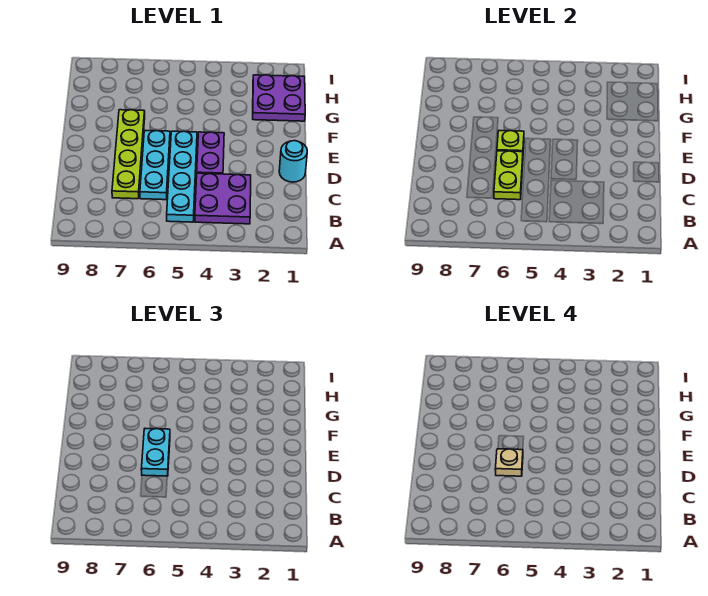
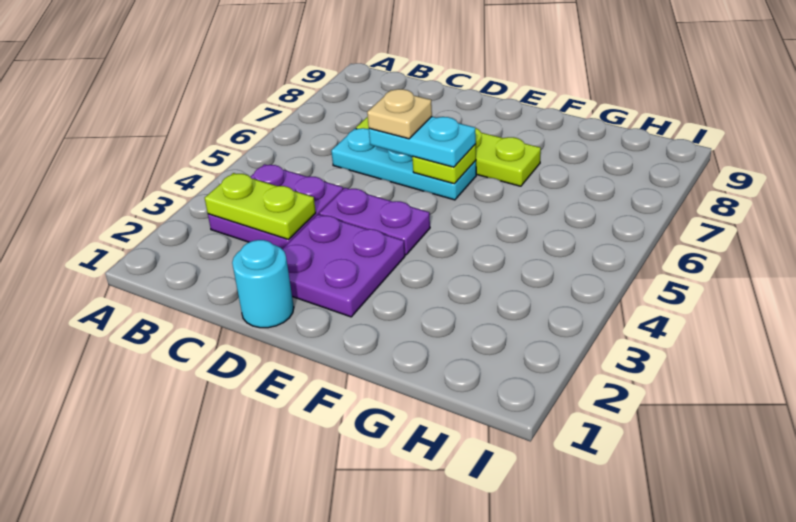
cyan plate B5:E5 level 1 -> none
lime plate C6:D6 level 2 -> lime plate B3:C3 level 2
purple plate G1:H2 level 1 -> purple plate D2:E3 level 1

